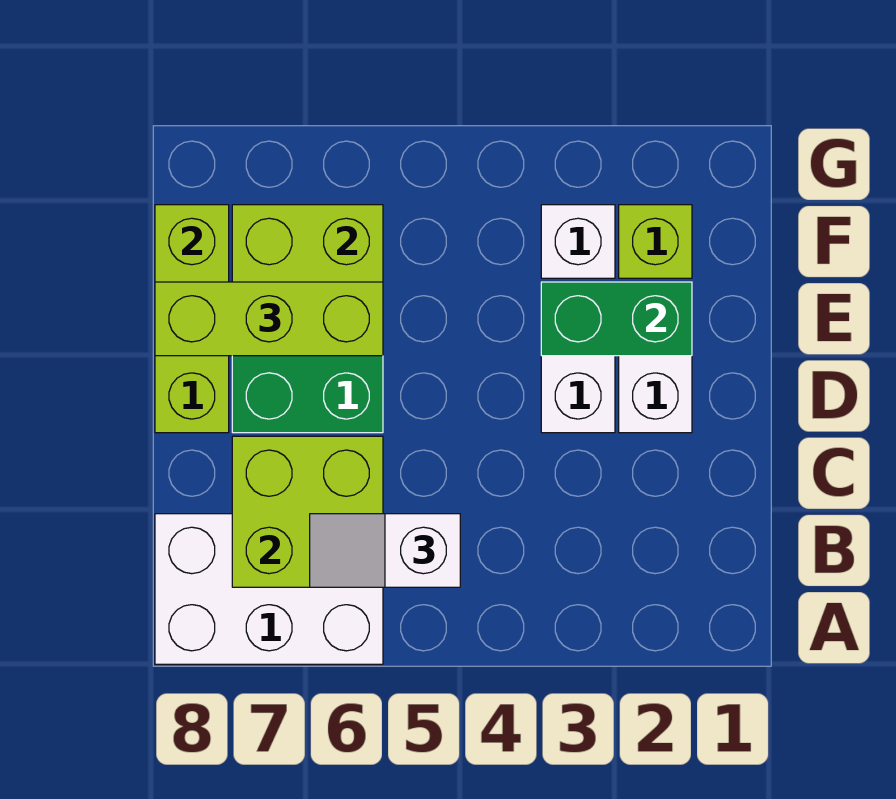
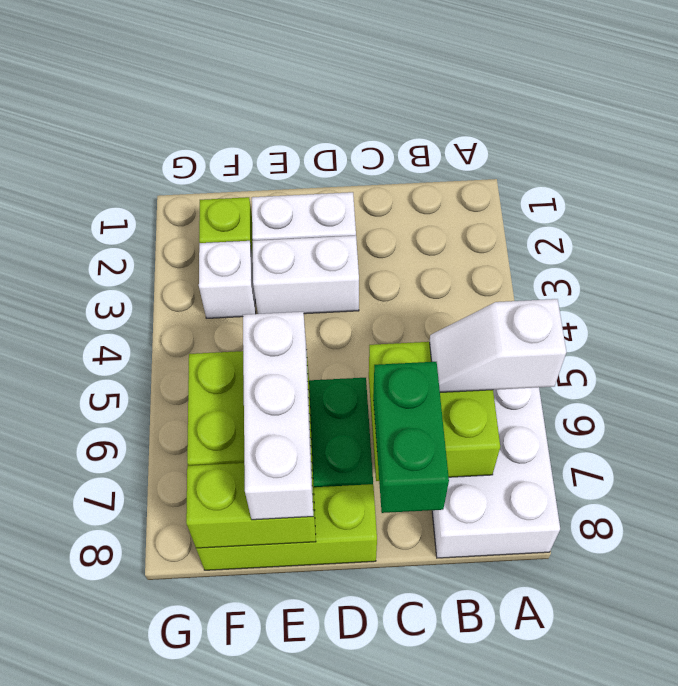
white slope B5:B6 level 3 top 5 -> white slope A6:B6 level 3 top A
green brick E2:E3 level 2 -> green brick C7:C8 level 3
lime brick E6:E8 level 3 -> white brick E6:E8 level 3

